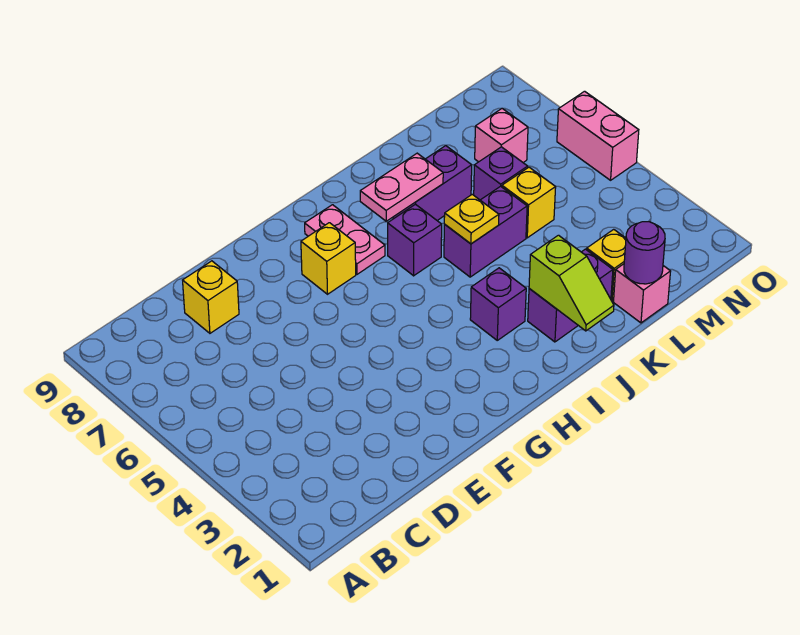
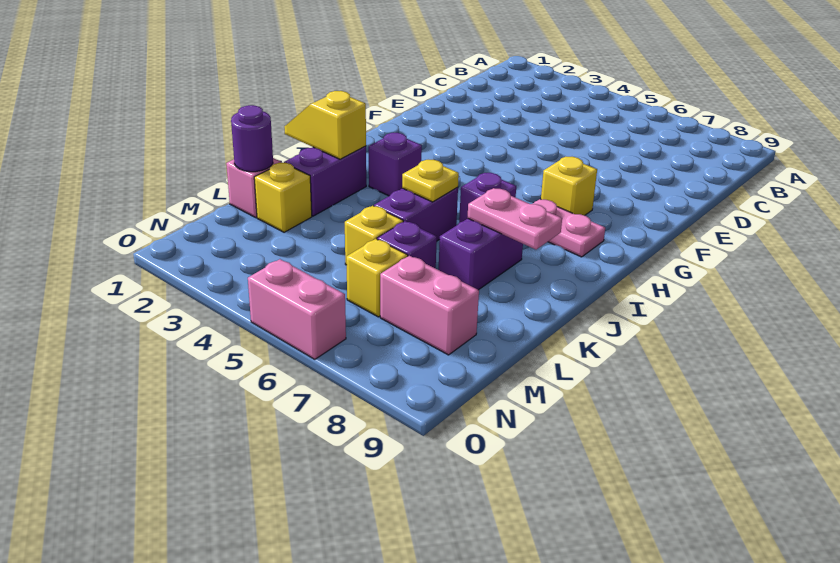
yellow brick D8 level 1 -> yellow brick M6 level 1
pink plate I7:J7 level 2 -> pink plate J7:J8 level 2
lime slope J1:J2 level 2 top 2 -> yellow slope J1:J2 level 2 top 2
pink brick M7 level 1 -> pink brick M7:M8 level 1

